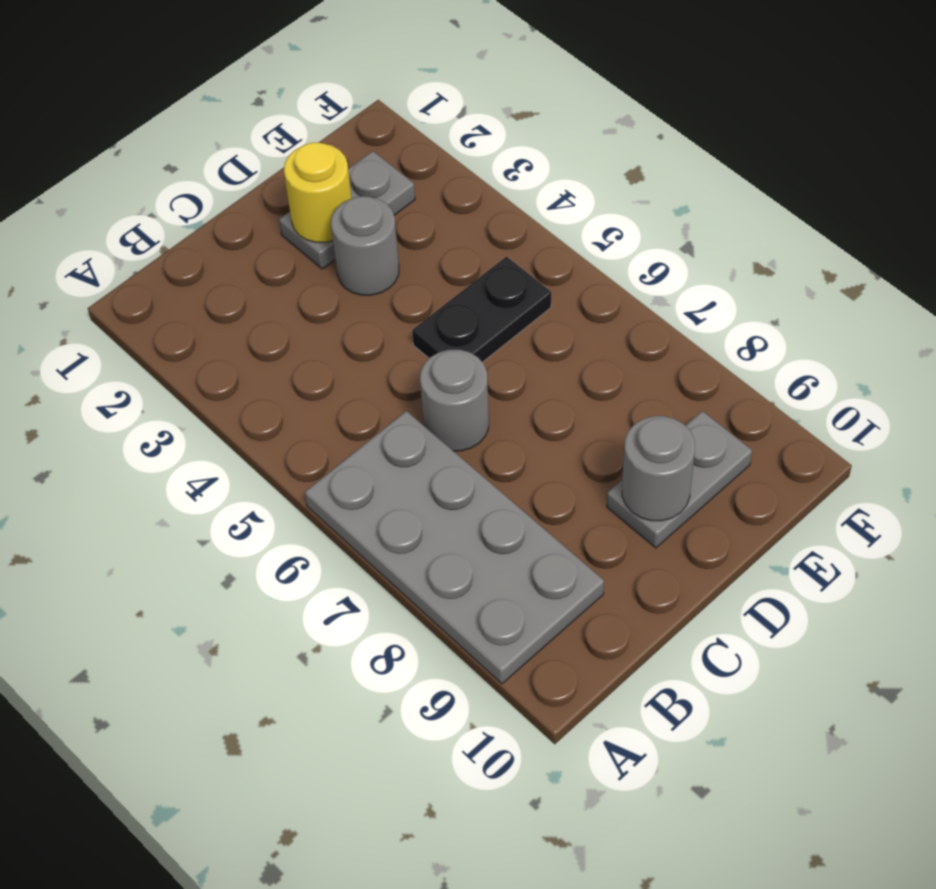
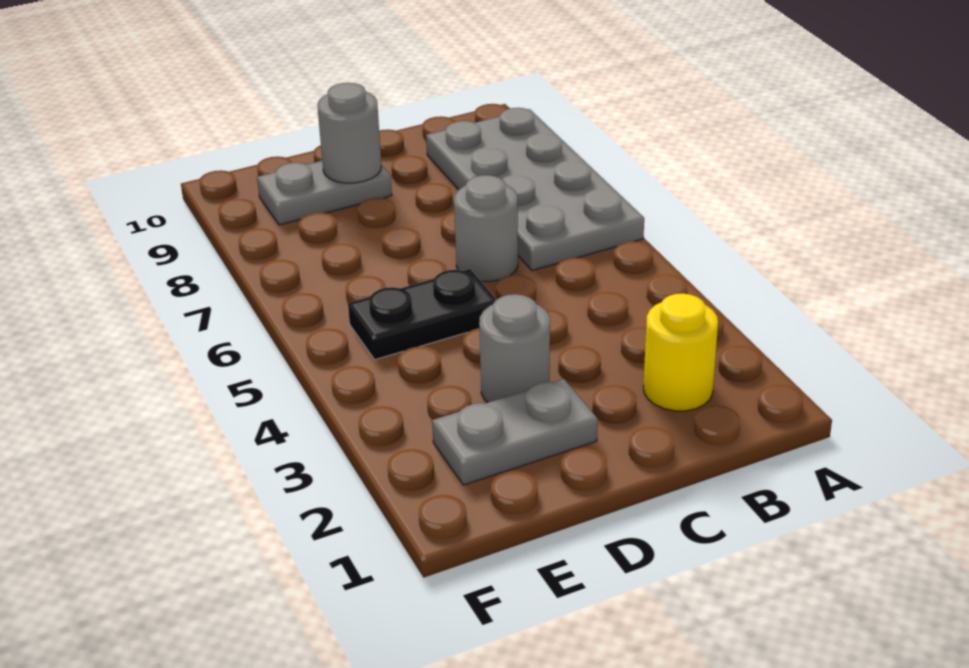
yellow round brick D2 level 2 -> yellow round brick B2 level 1

